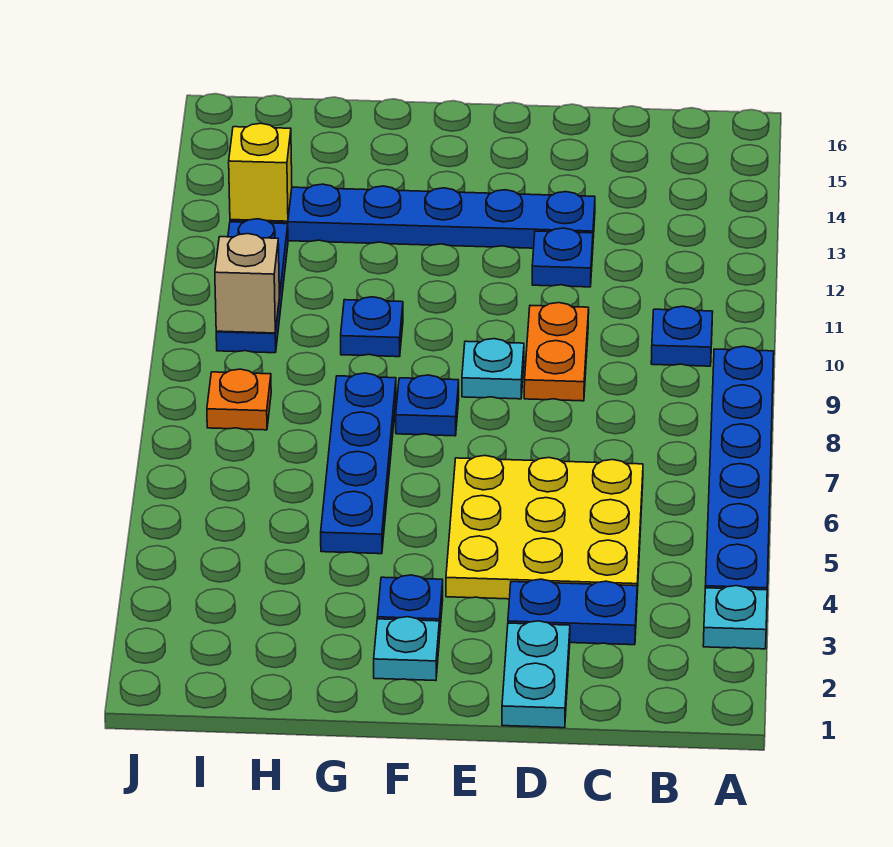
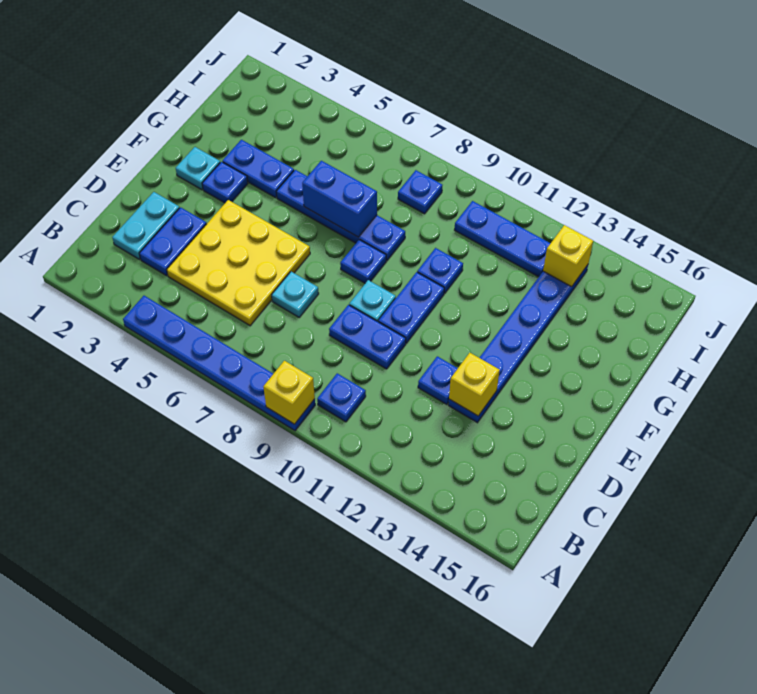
cyan plate A3 level 1 -> cyan plate D7 level 1
none -> yellow brick A9 level 2
cyan plate D1:D2 level 1 -> cyan plate C2:D2 level 1
orange plate D9:D10 level 1 -> blue plate D9:D10 level 1
none -> yellow brick D13 level 2
none -> blue plate E10:F10 level 1
none -> blue plate G3:G4 level 1
none -> blue brick G6:G7 level 2
orange plate I8 level 1 -> blue plate I8 level 1
tan brick I10 level 2 -> none

